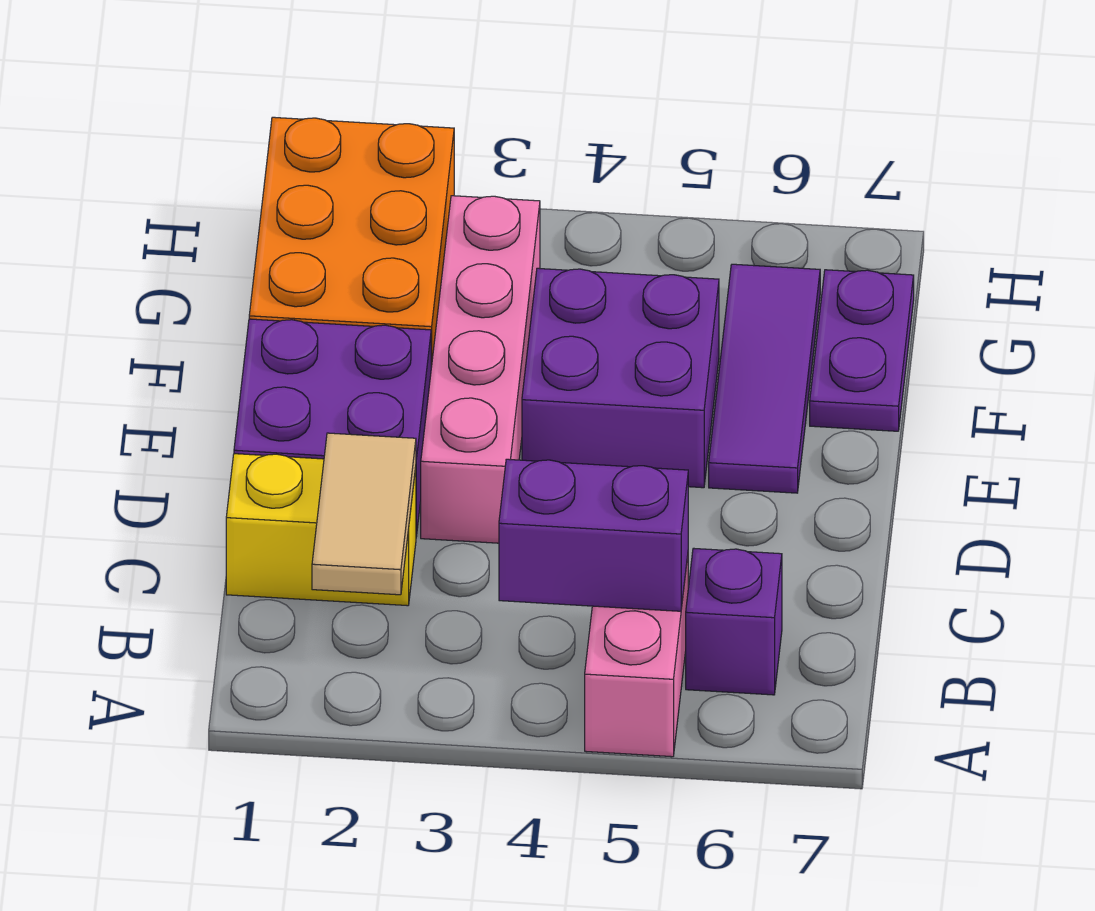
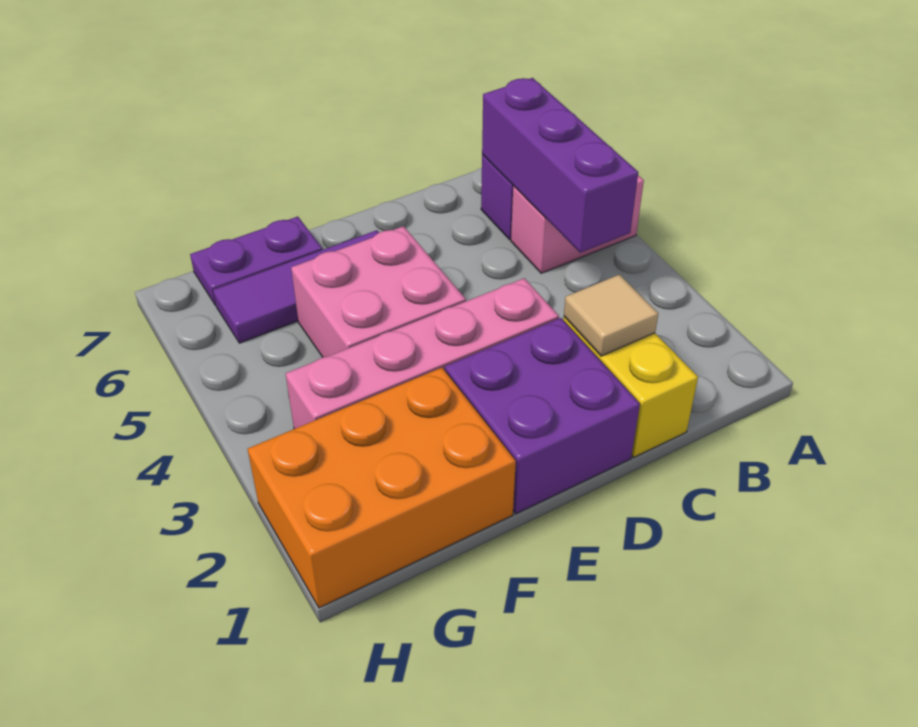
tan tile B2:C2 level 2 -> tan tile C2 level 2
purple brick B4:B5 level 2 -> purple brick B4:B6 level 2
purple brick E4:F5 level 1 -> pink brick E4:F5 level 1

